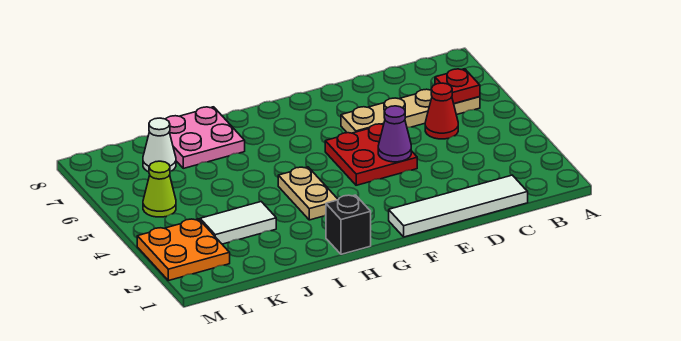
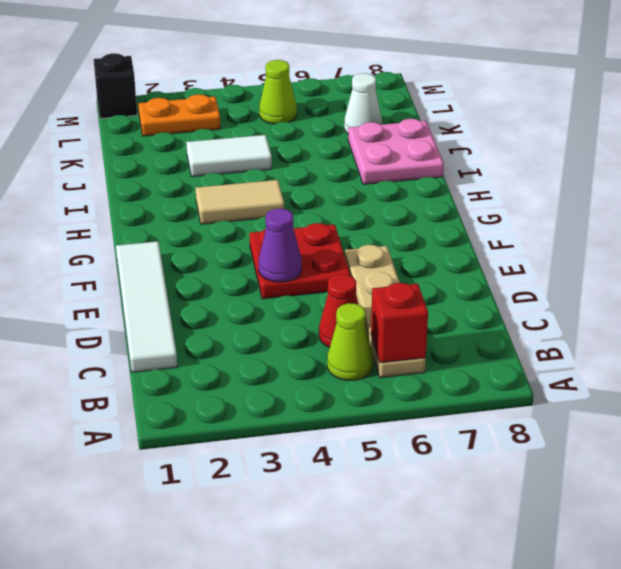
none -> lime cone B5 level 1
red plate B6 level 2 -> red brick B6 level 2
black brick H1 level 1 -> black brick M1 level 1
tan plate H3:H4 level 1 -> tan tile H3:H4 level 1
white tile J3:K3 level 1 -> white tile J3:J4 level 1
orange plate L2:M3 level 1 -> orange plate L2:L3 level 1

